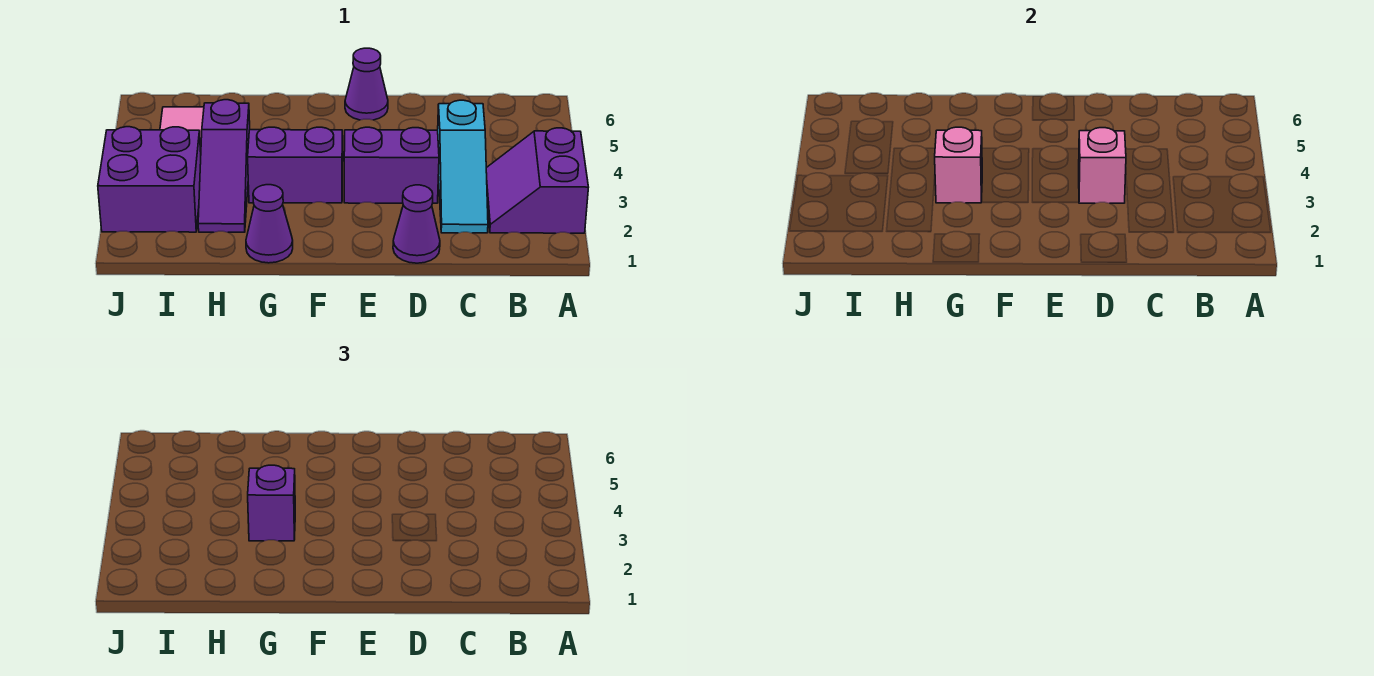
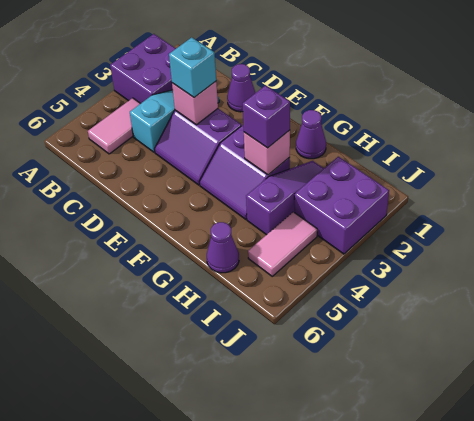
purple slope A2:B3 level 1 top A -> purple brick A2:B3 level 1
none -> pink tile B4:B5 level 1
none -> cyan brick D3 level 3
purple cone E6 level 1 -> purple cone H6 level 1

